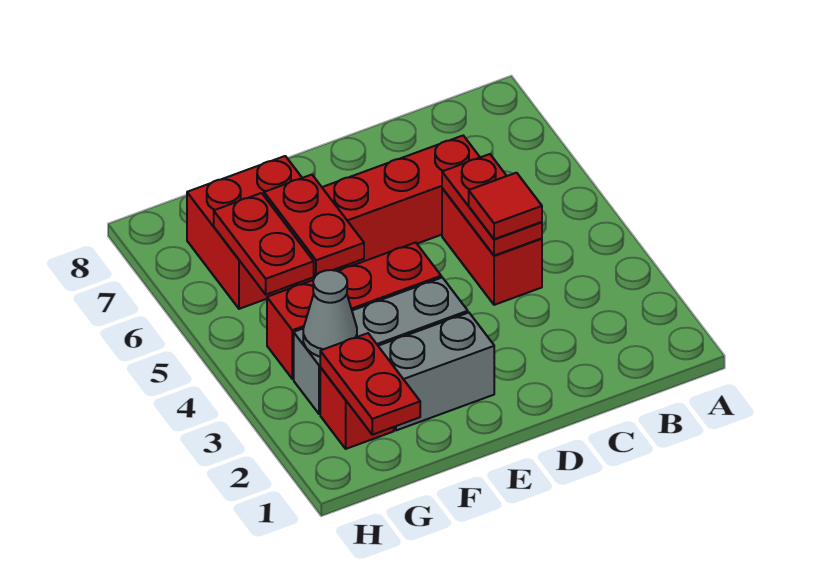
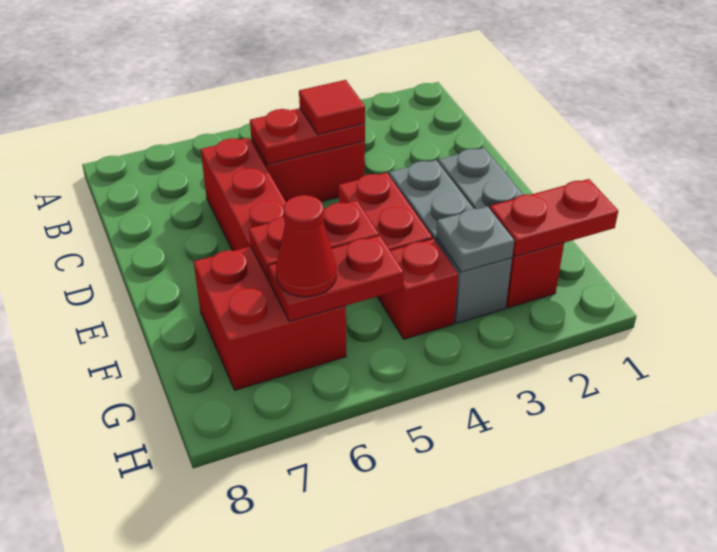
grey cone G3 level 2 -> grey plate G3 level 2
none -> red cone G6 level 3

